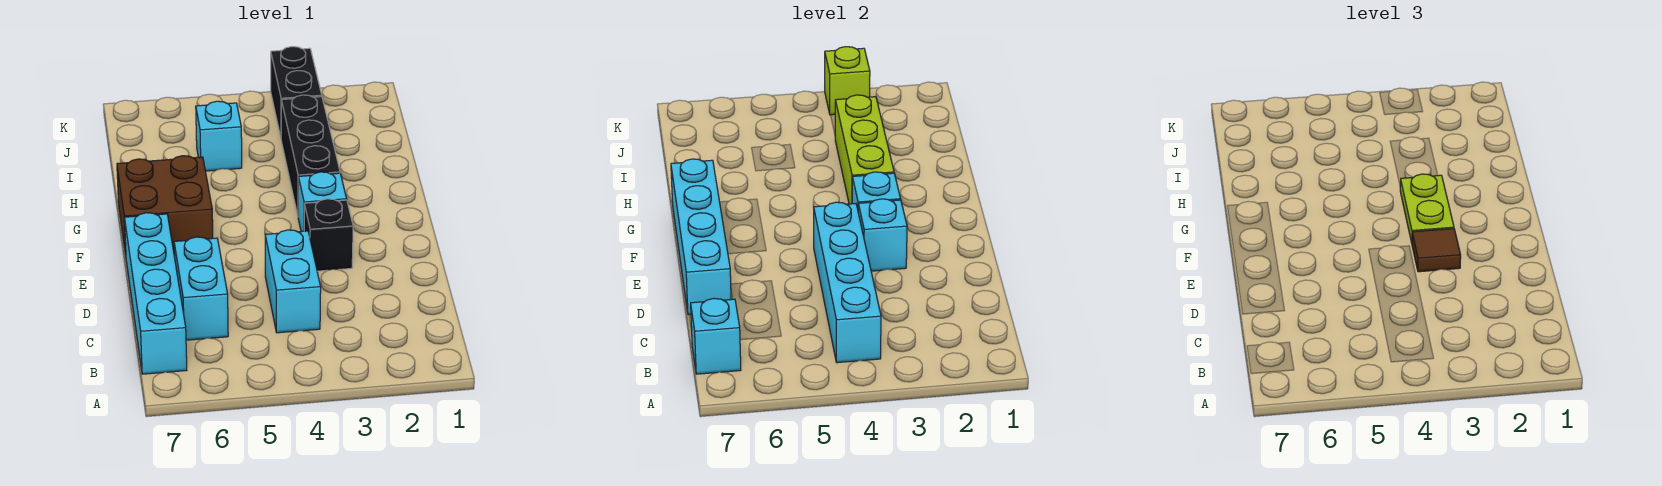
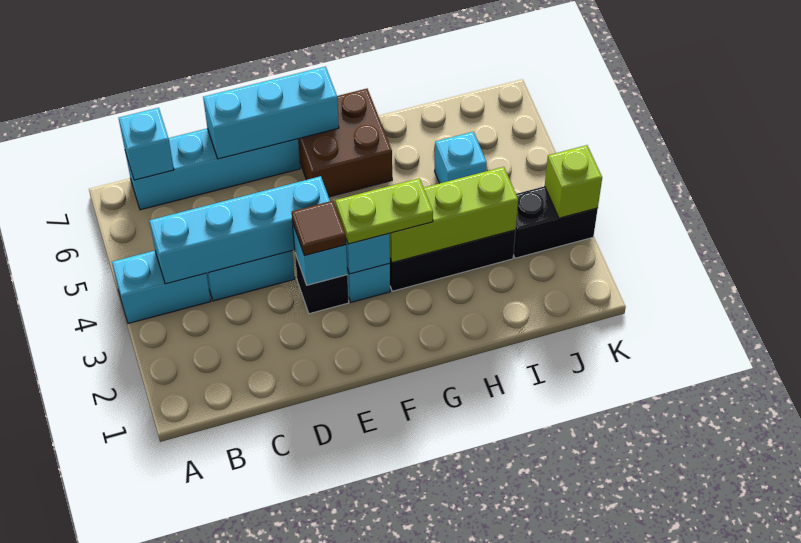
cyan brick C6:D6 level 1 -> cyan brick A4:B4 level 1
cyan brick D7:G7 level 2 -> cyan brick D7:F7 level 2

